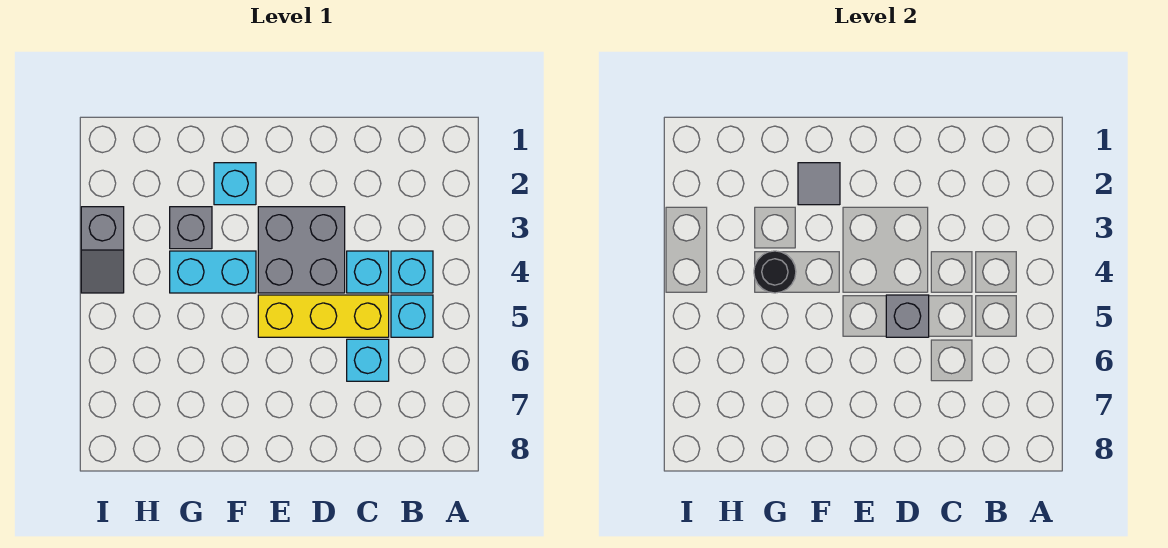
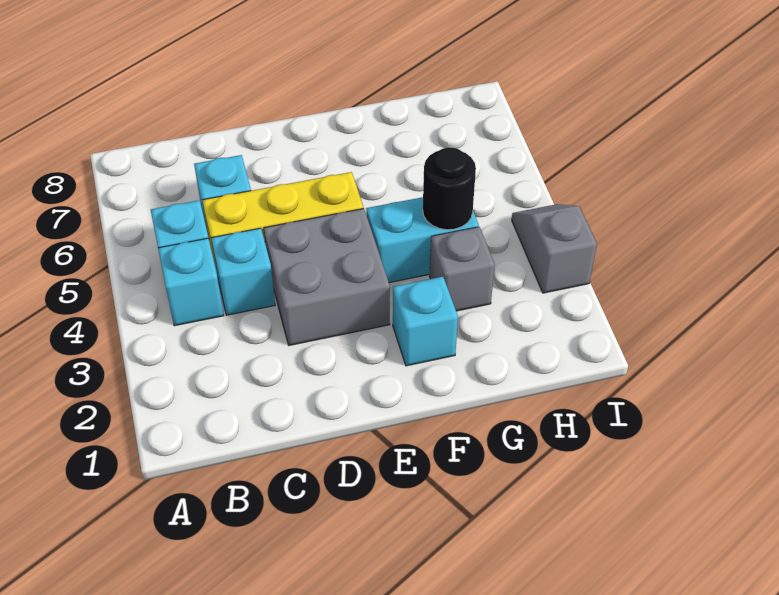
grey brick D5 level 2 -> none
grey tile F2 level 2 -> none

